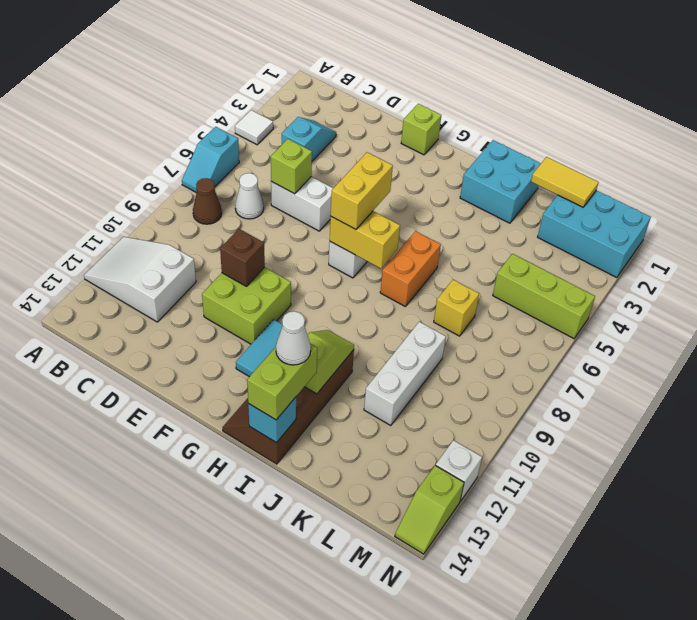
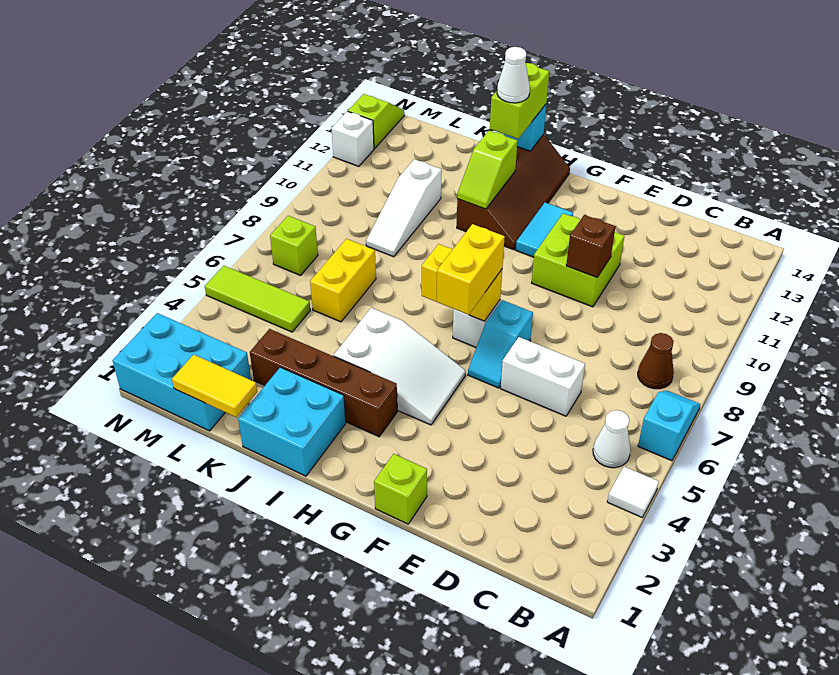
white slope A11:C12 level 1 top C -> white slope G4:I5 level 1 top I
cyan slope C3:C4 level 1 top 4 -> cyan slope F6:F7 level 1 top 7
white cone C7 level 1 -> white cone B5 level 1
lime brick D6 level 2 -> lime brick M7 level 1
none -> brown brick H3:K3 level 1
orange brick I6:I7 level 1 -> none
yellow brick K7 level 1 -> yellow brick K6:K7 level 1
white brick K9:K11 level 1 -> white slope K9:K11 level 1 top 11
lime brick L5:N5 level 1 -> lime tile L5:N5 level 1

